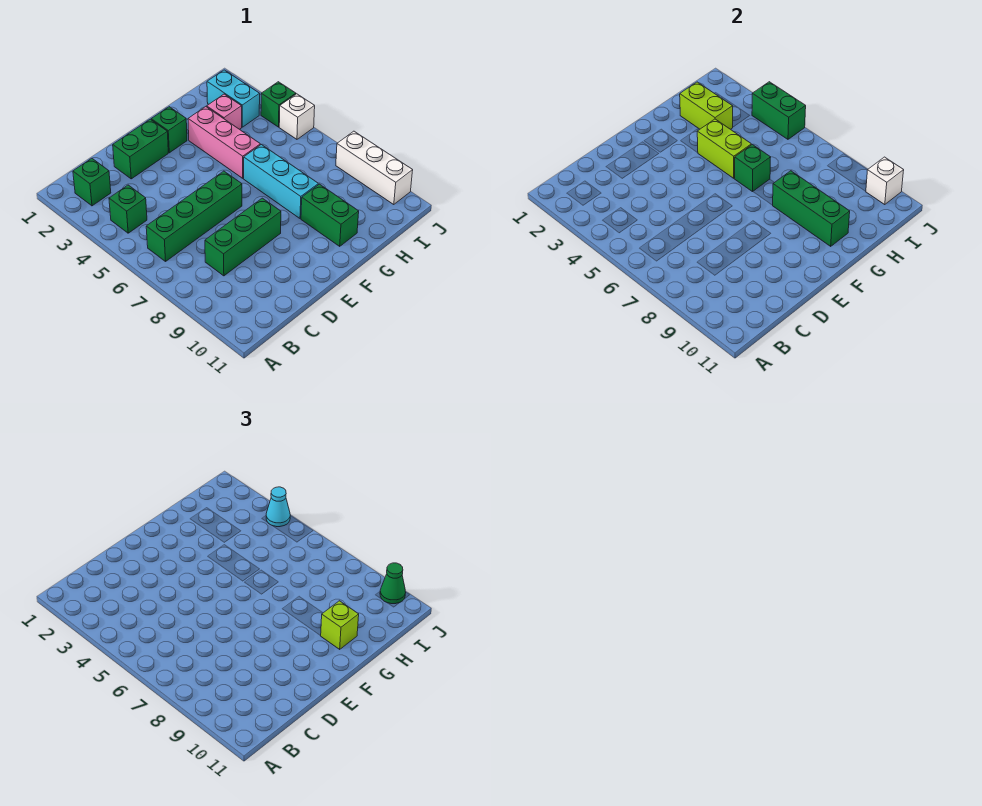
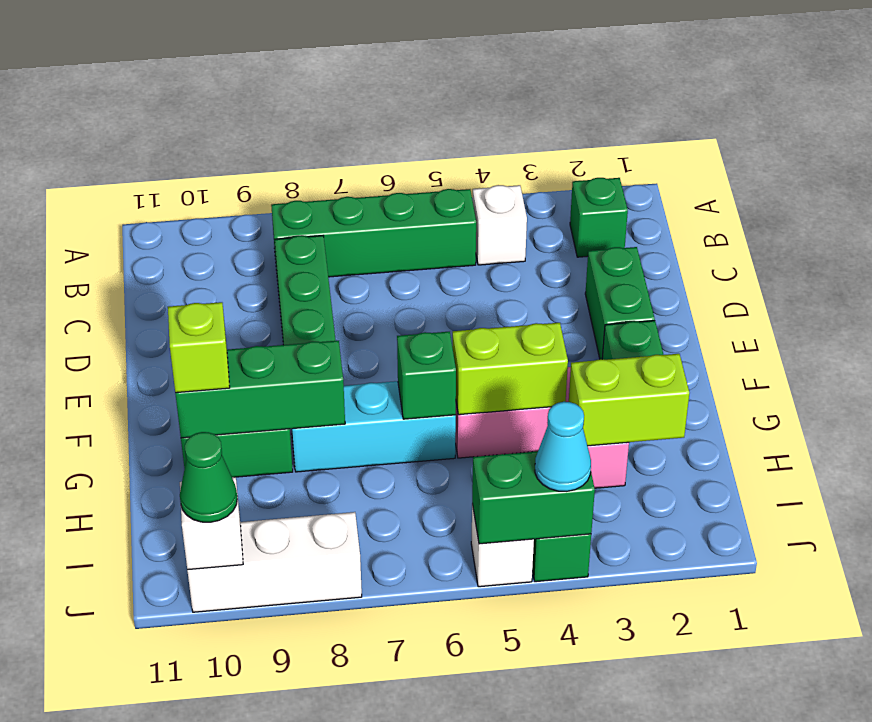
green brick B4 level 1 -> white brick B4 level 1
green brick B6:E6 level 1 -> green brick B5:B8 level 1
cyan brick I2:I3 level 1 -> none

